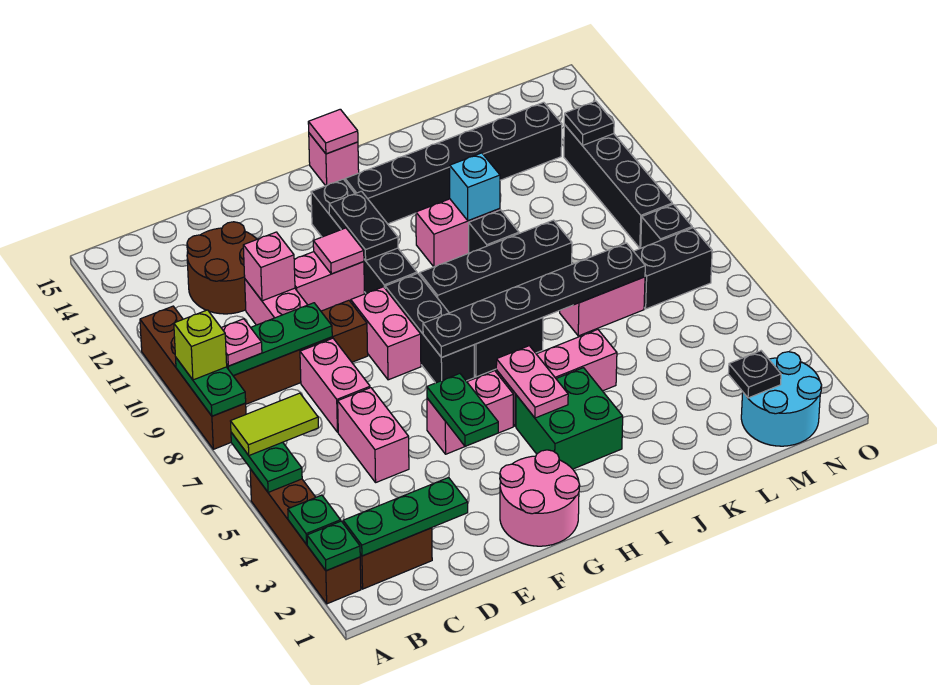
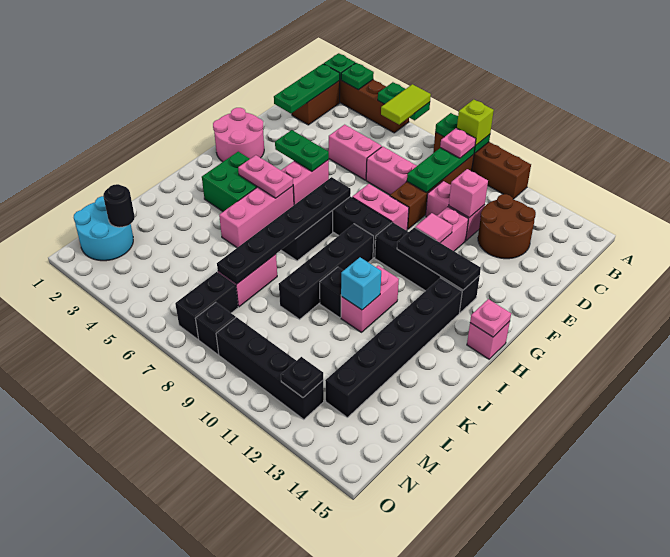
black plate G11:G12 level 2 -> black plate G11:G13 level 2
pink tile H15 level 2 -> pink plate H15 level 2
black plate M2 level 2 -> black round brick M2 level 2

